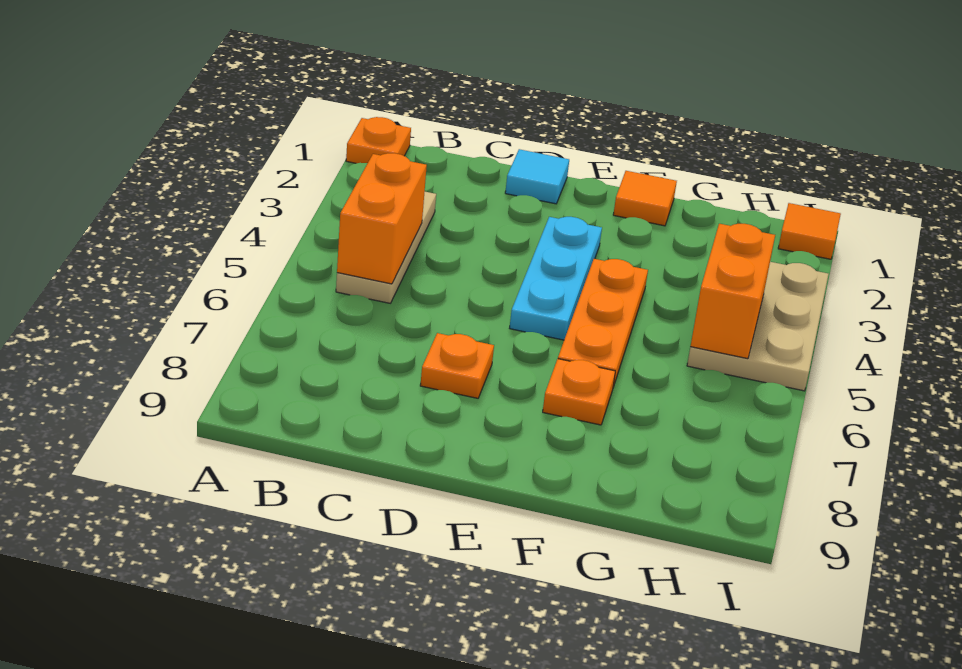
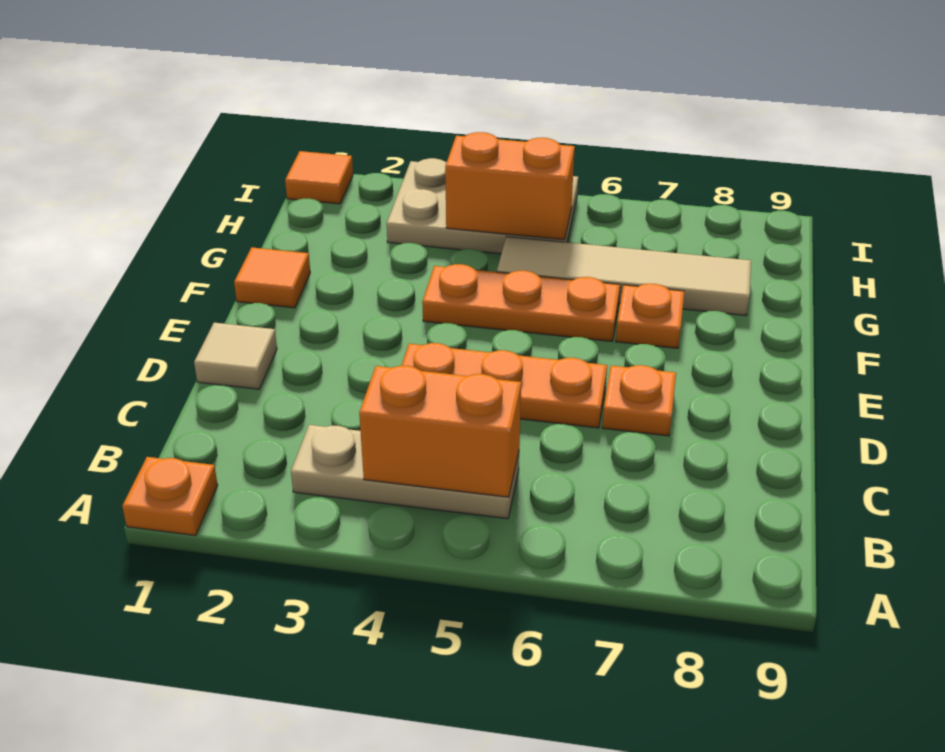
cyan tile D1 level 1 -> tan tile D1 level 1
none -> orange plate D4:D6 level 1
cyan plate E3:E5 level 1 -> none
none -> tan tile G5:G8 level 1

